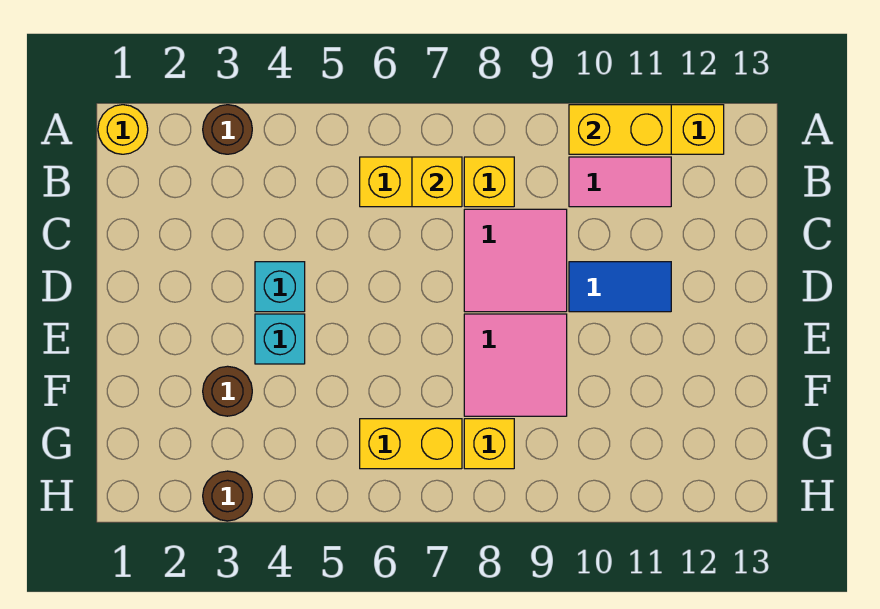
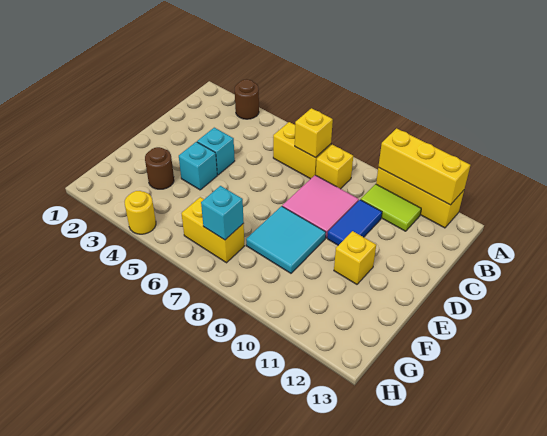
yellow round brick A1 level 1 -> yellow round brick H4 level 1
yellow brick A10:A11 level 2 -> yellow brick A10:A12 level 2
pink tile B10:B11 level 1 -> lime tile B10:B11 level 1
blue tile D10:D11 level 1 -> blue tile C10:D10 level 1
pink tile E8:F9 level 1 -> cyan tile E8:F9 level 1
none -> cyan brick G7 level 2
yellow brick G8 level 1 -> yellow brick E11 level 1
brown round brick H3 level 1 -> none

